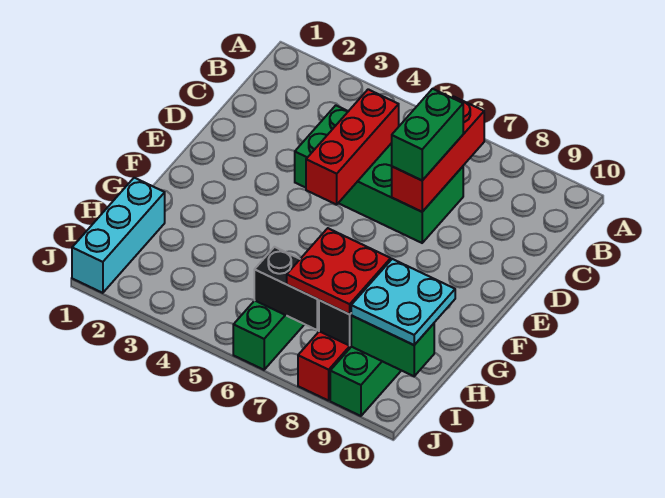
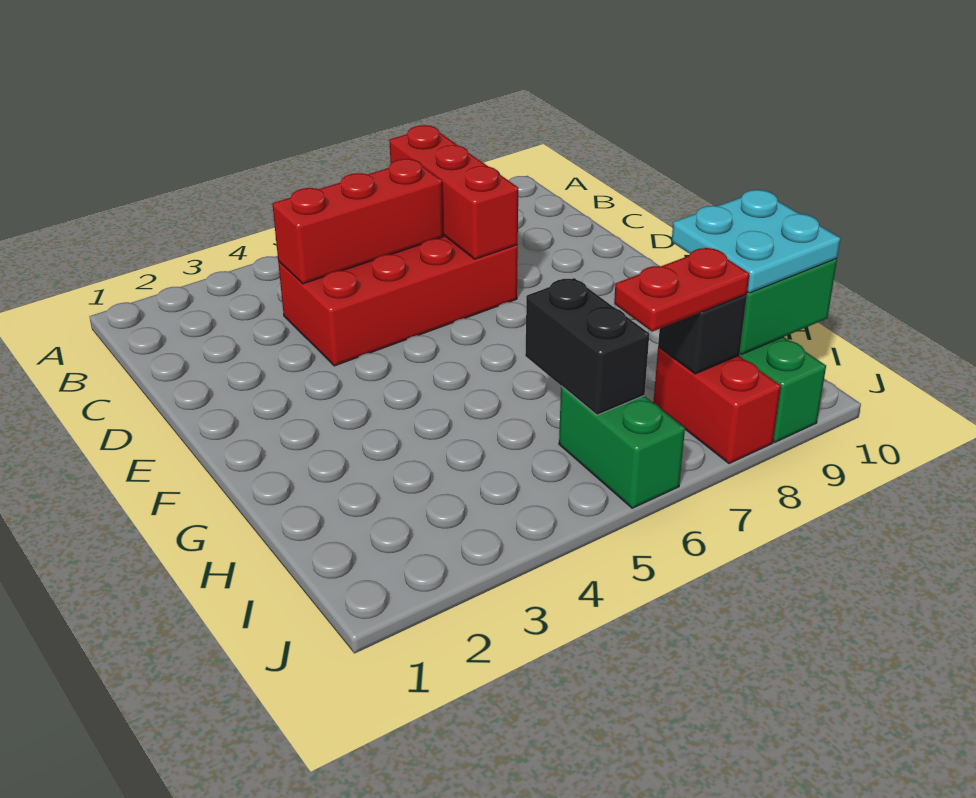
green brick C4:D7 level 1 -> red brick C4:D7 level 1
red brick C5:E5 level 2 -> red brick C4:C6 level 2
green brick C7:D7 level 3 -> none
cyan brick H1:J1 level 1 -> none
red plate H7:I8 level 3 -> red plate I7:I8 level 3
black brick I6:I7 level 2 -> black brick H6:I6 level 2

